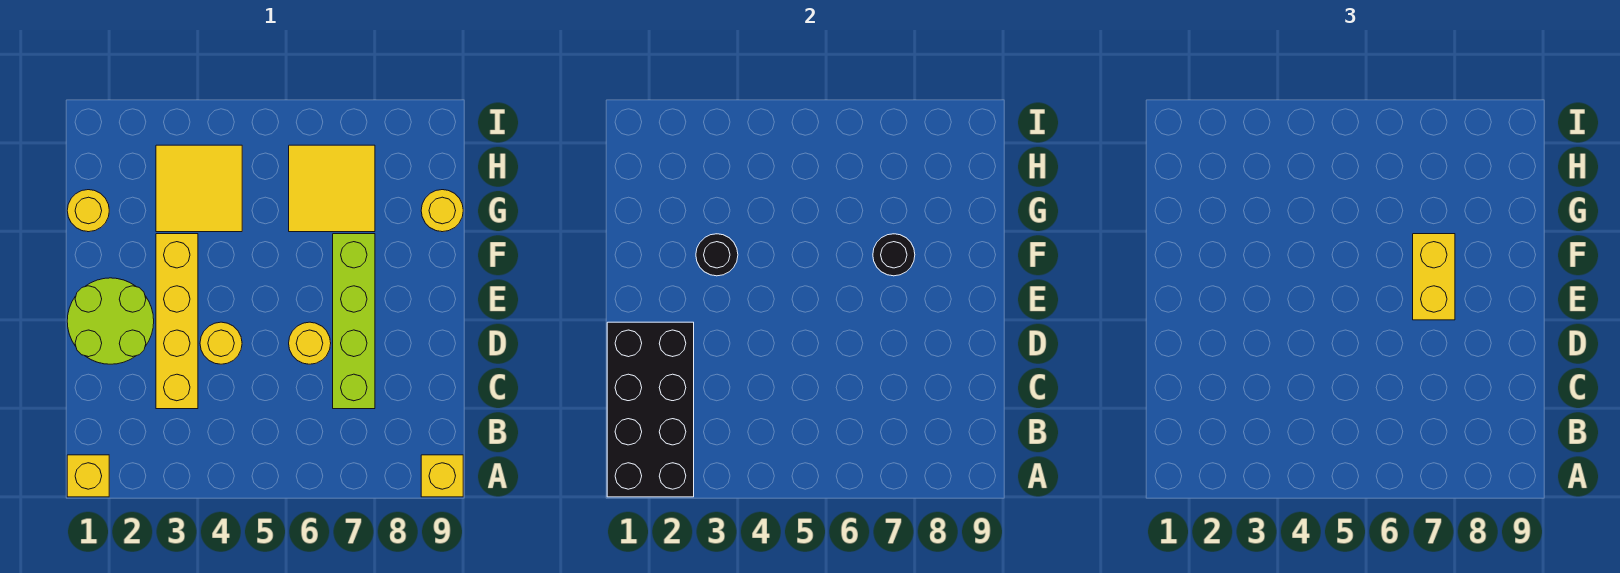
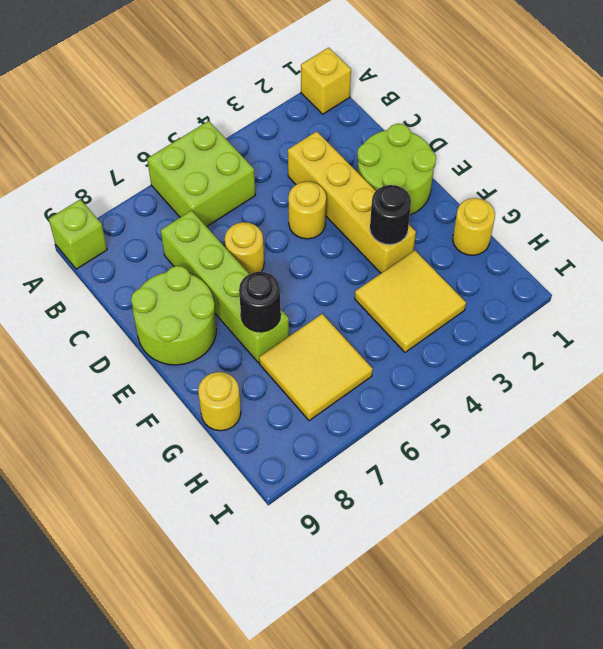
black brick A1:D2 level 2 -> none
none -> lime brick A5:B6 level 1
yellow brick A9 level 1 -> lime brick A9 level 1
none -> lime round brick D8:E9 level 1
yellow brick E7:F7 level 3 -> none

